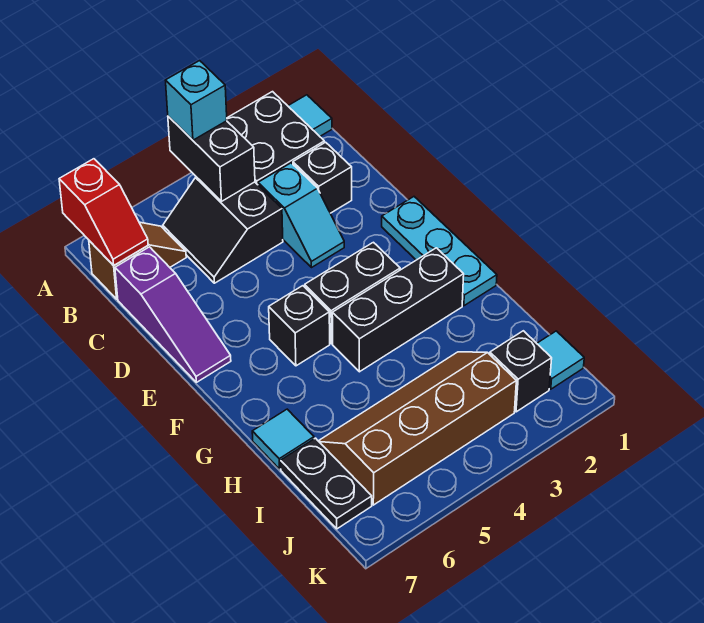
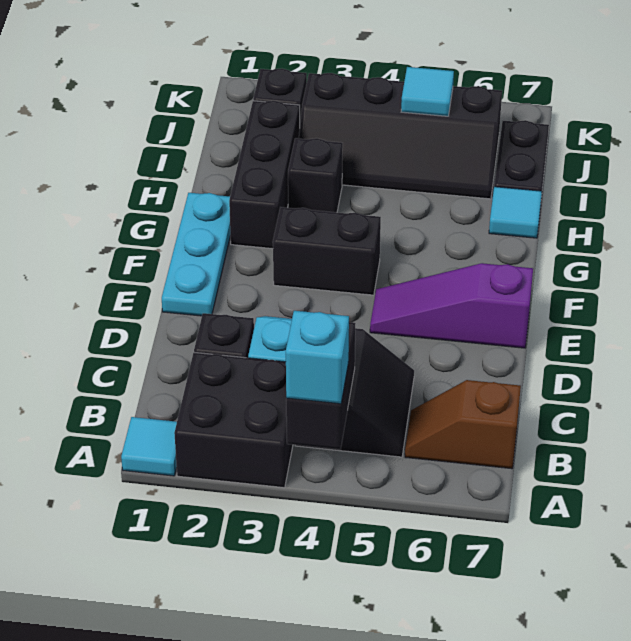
red slope A7:B7 level 2 top A -> none
purple slope C7:E7 level 1 top C -> purple slope E5:E7 level 1 top 7
black brick F5 level 1 -> black brick H3 level 1
black brick G2:G4 level 1 -> black brick G2:I2 level 1
brown slope I3:J6 level 1 top J -> black slope I3:J6 level 1 top J
cyan tile J1 level 1 -> cyan tile J5 level 2

